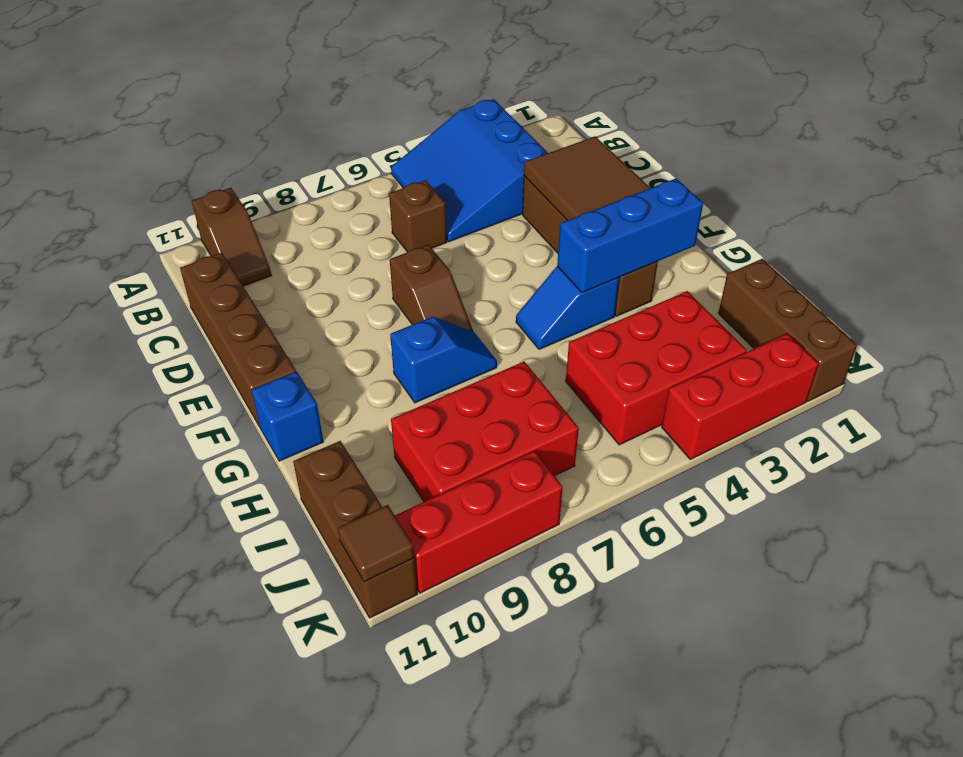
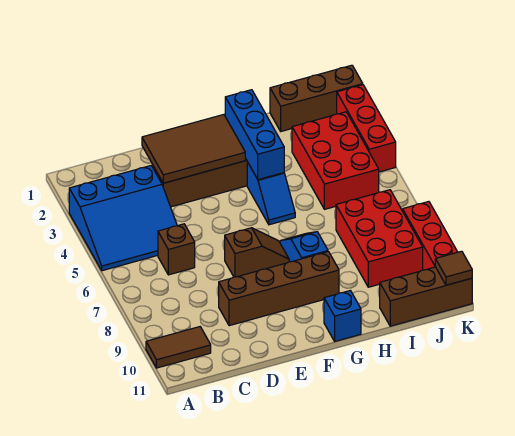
brown slope A10:B10 level 1 top A -> brown tile A10:B10 level 1
brown brick C11:F11 level 1 -> brown brick D9:G9 level 1

